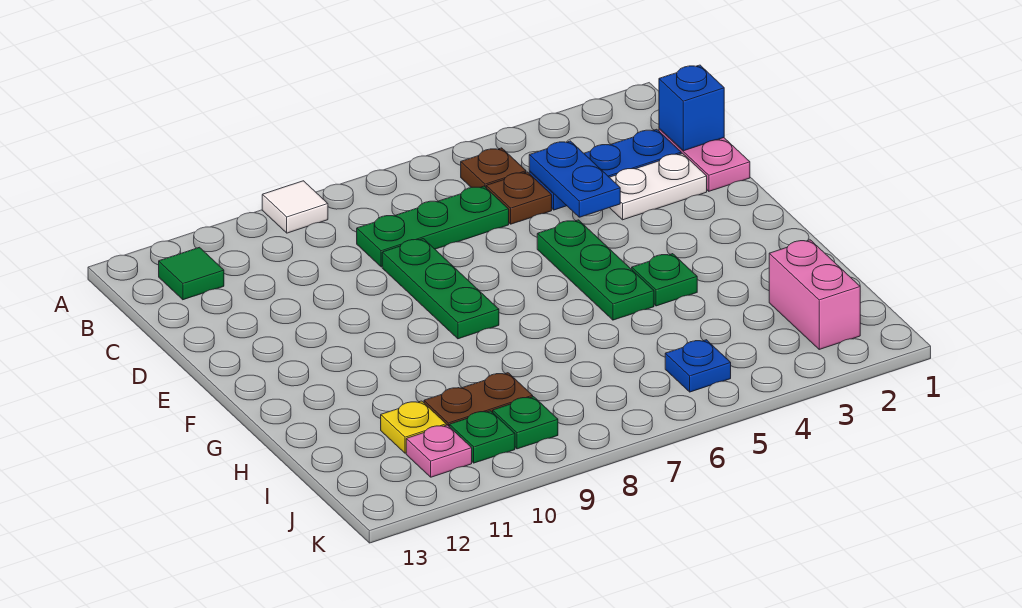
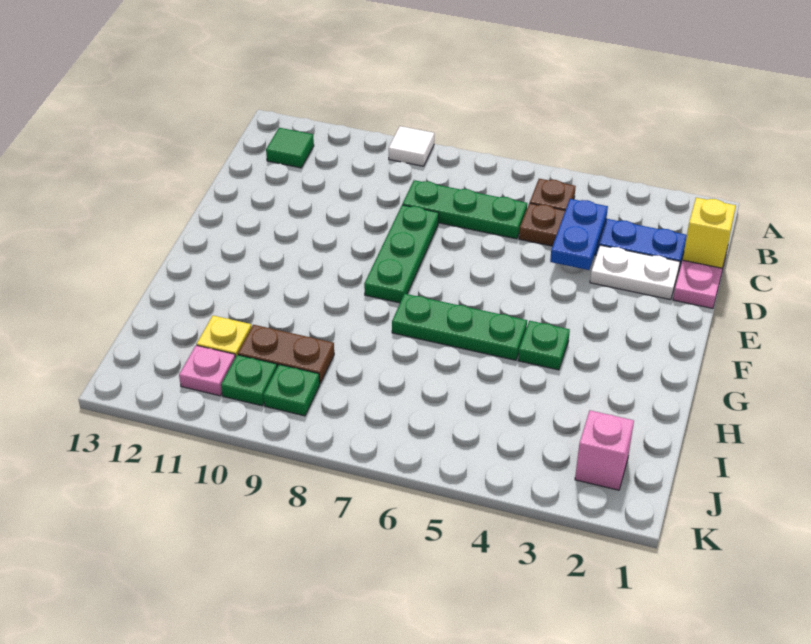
blue brick C1 level 2 -> yellow brick C1 level 2
green plate E5:G5 level 1 -> green plate G5:G7 level 1
pink brick I2:J2 level 1 -> pink brick J2 level 1
blue plate J5 level 1 -> none

